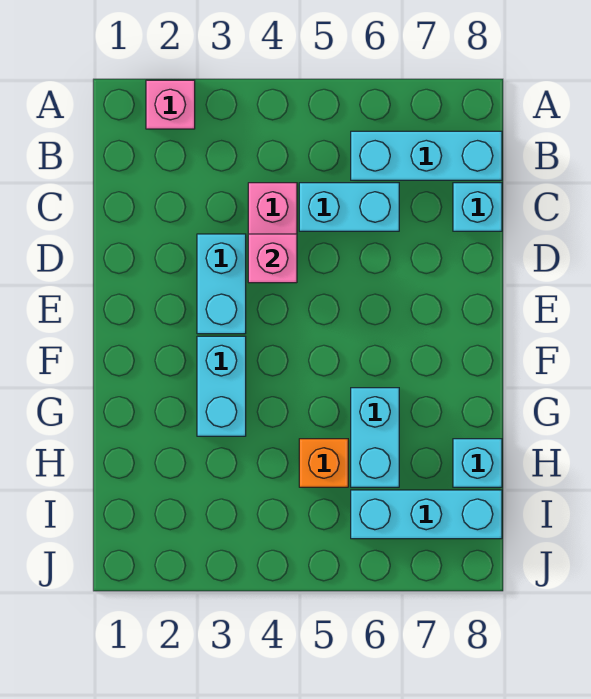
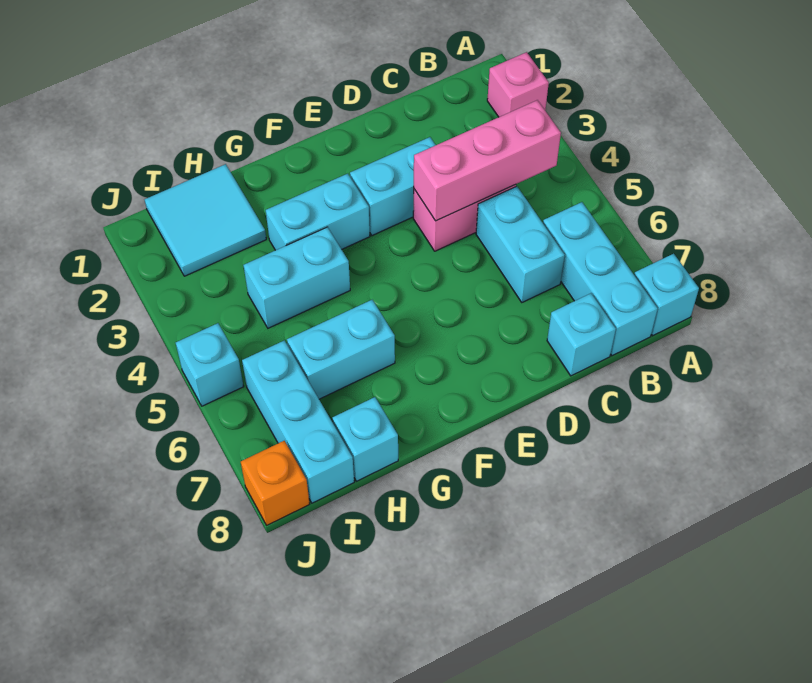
none -> cyan brick A8 level 1
pink brick D4 level 2 -> pink brick B4:D4 level 2
none -> cyan brick G4:H4 level 1
none -> cyan tile H1:I2 level 1
orange brick H5 level 1 -> orange brick J8 level 1
none -> cyan brick J5 level 1

